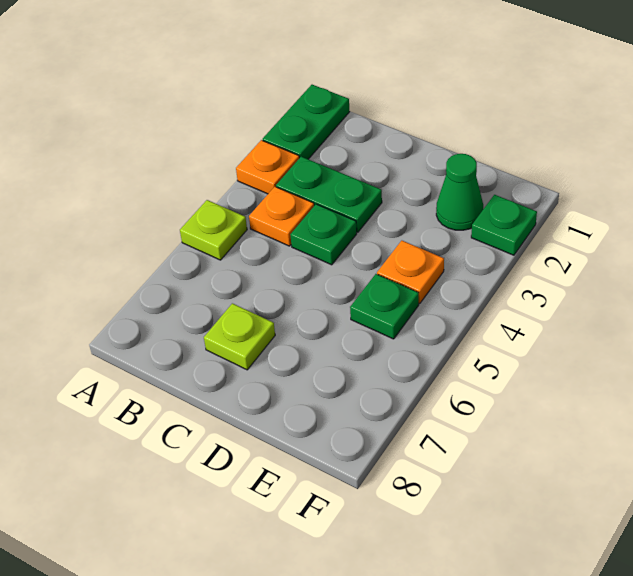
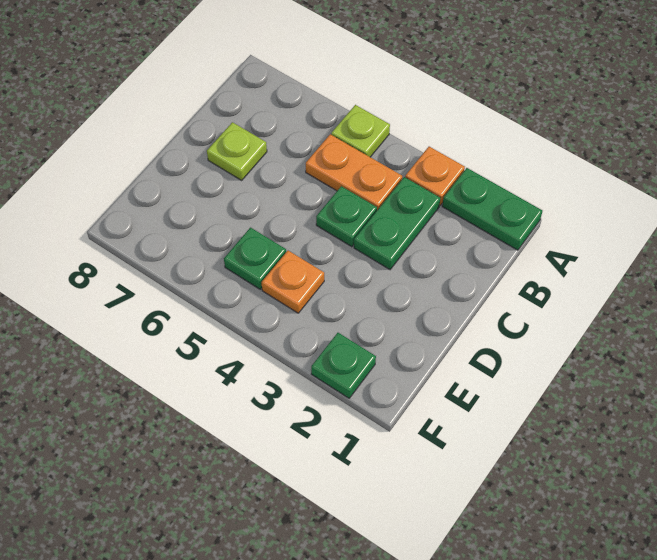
orange plate B4 level 1 -> orange plate B4:B5 level 1
green cone E2 level 1 -> none

